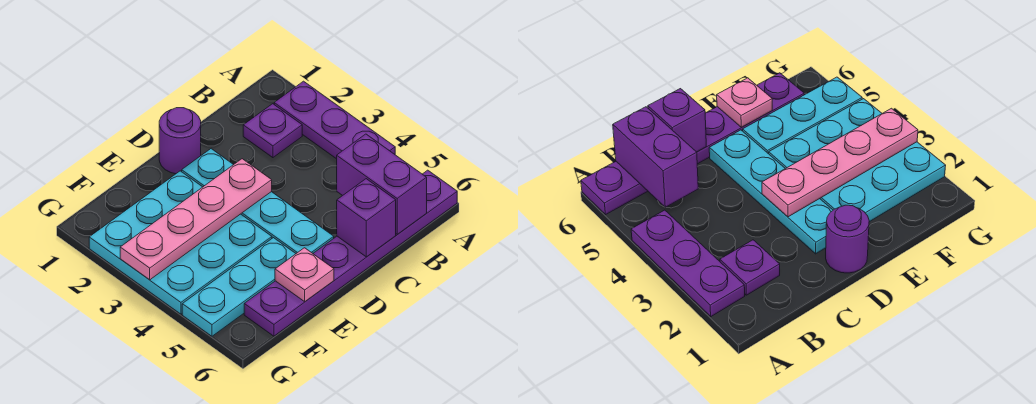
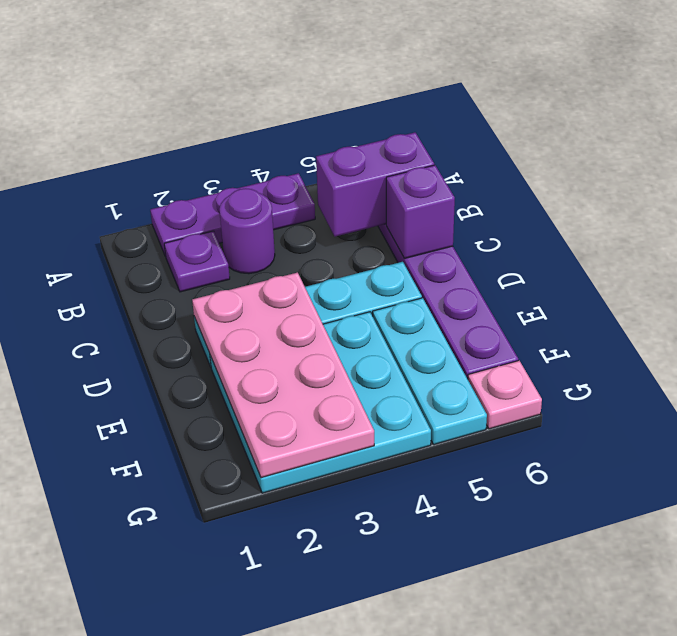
purple round brick D1 level 1 -> purple round brick B3 level 1
pink plate D3:G3 level 2 -> pink plate D2:G3 level 2
pink plate E6 level 2 -> pink plate G6 level 1

